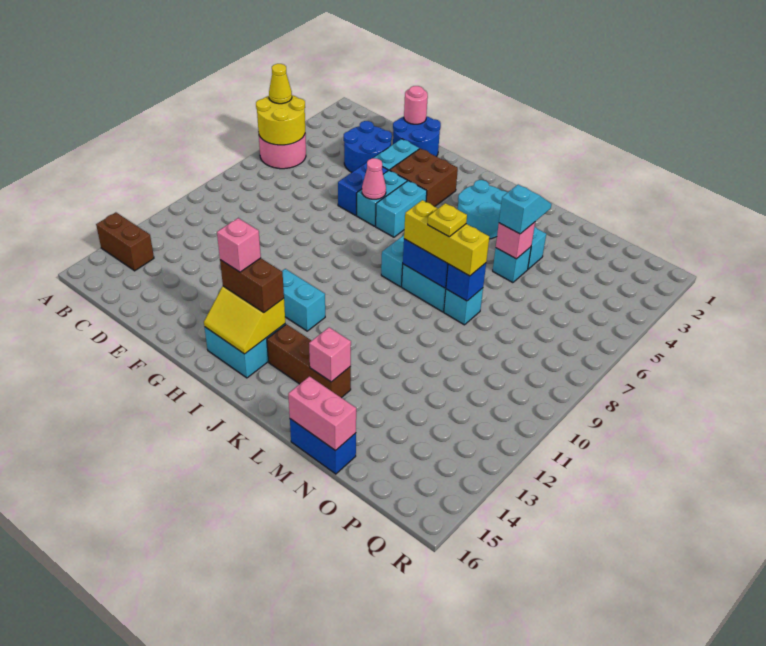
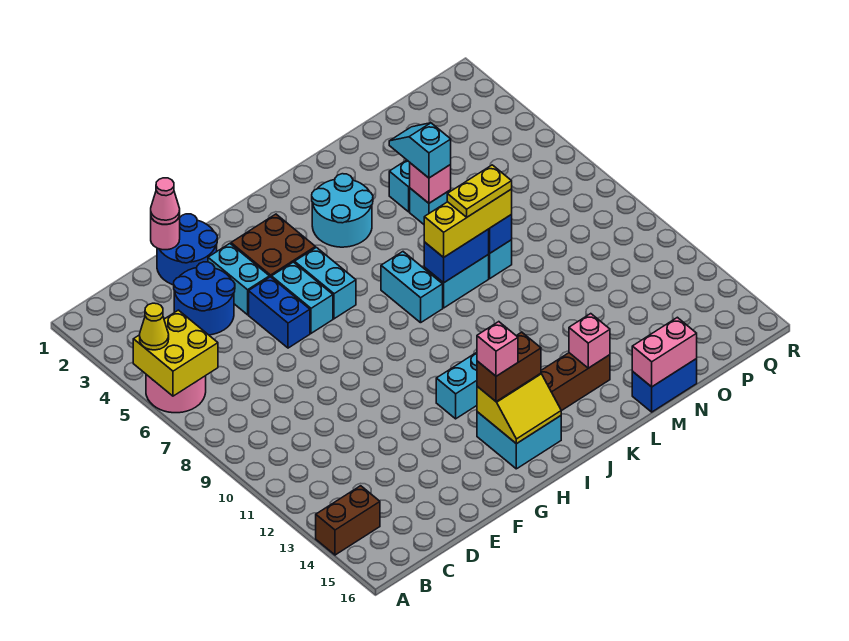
yellow round brick A5:B6 level 2 -> yellow brick A5:B6 level 2
pink cone G6 level 2 -> pink cone E1 level 3
yellow plate L8 level 4 -> yellow plate L8:M8 level 4

